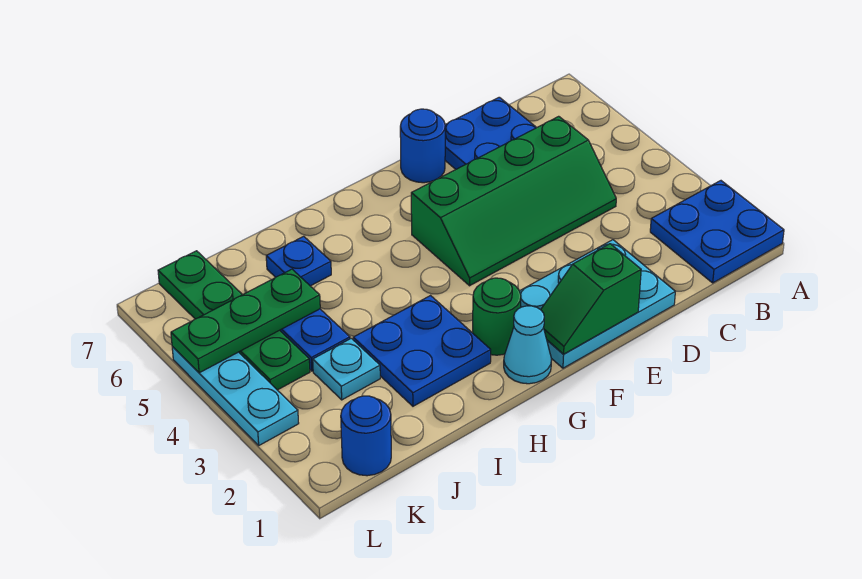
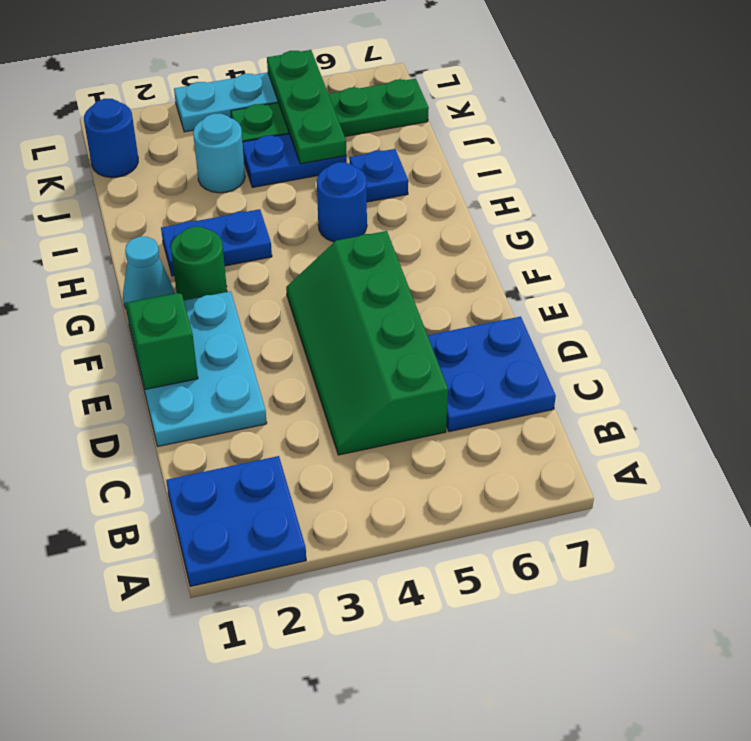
blue round brick E7 level 1 -> blue round brick H5 level 1
blue plate H2:I3 level 1 -> blue plate H2:H3 level 1
cyan plate J3 level 1 -> cyan round brick J3 level 1

